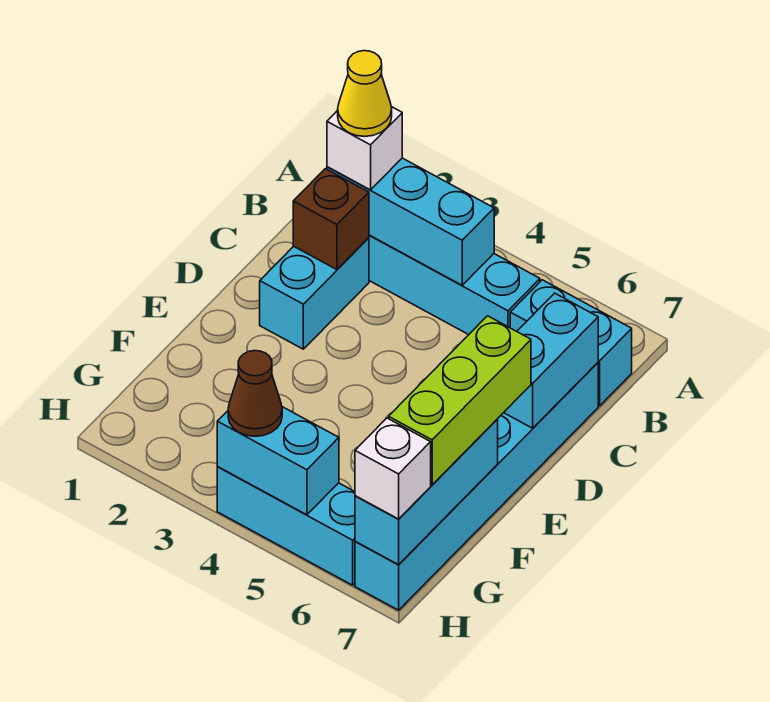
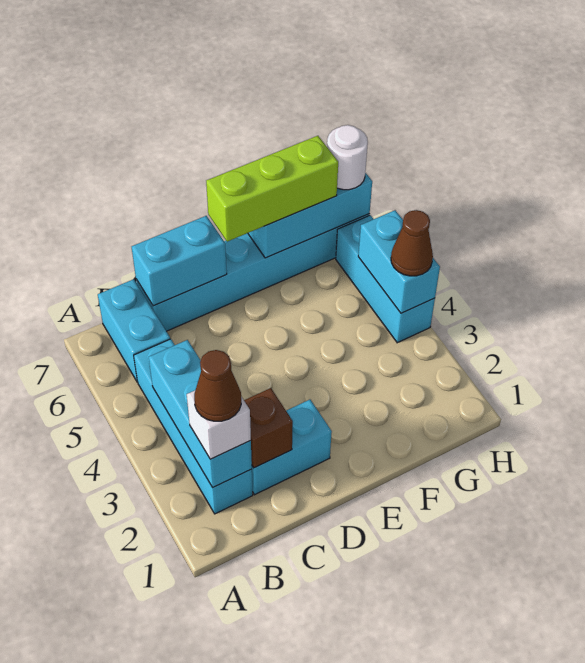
yellow cone B2 level 4 -> brown cone B2 level 4
white brick H7 level 3 -> white round brick H7 level 3

